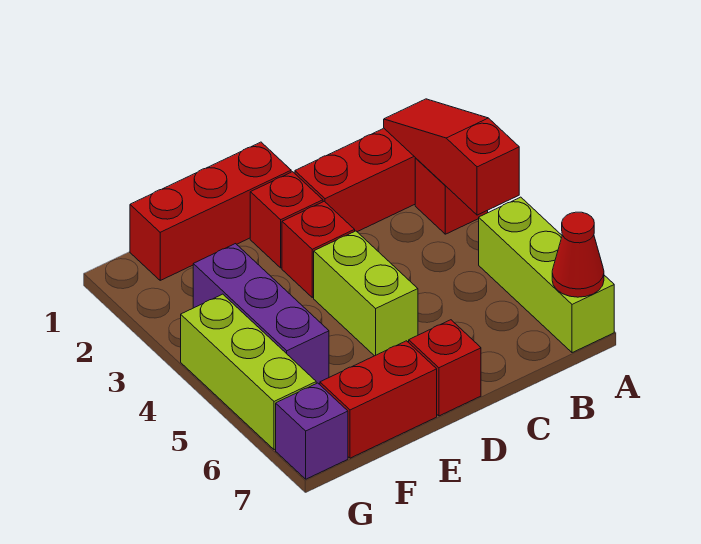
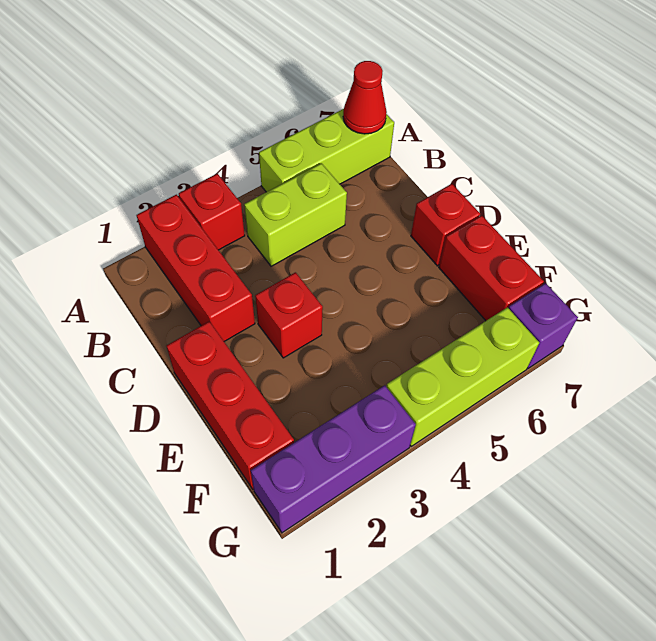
red slope A2:A4 level 2 top 4 -> none
red brick D2 level 1 -> none
lime brick D4:D5 level 1 -> lime brick B4:B5 level 1
purple brick F3:F5 level 1 -> purple brick G1:G3 level 1

